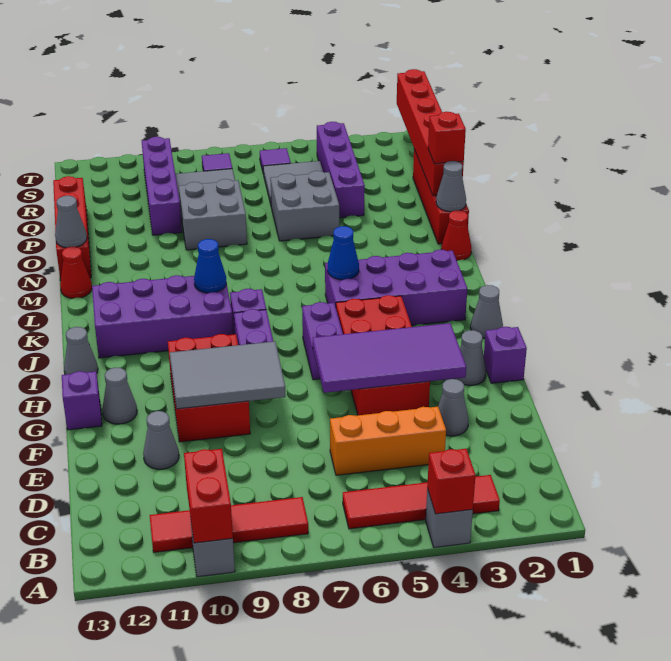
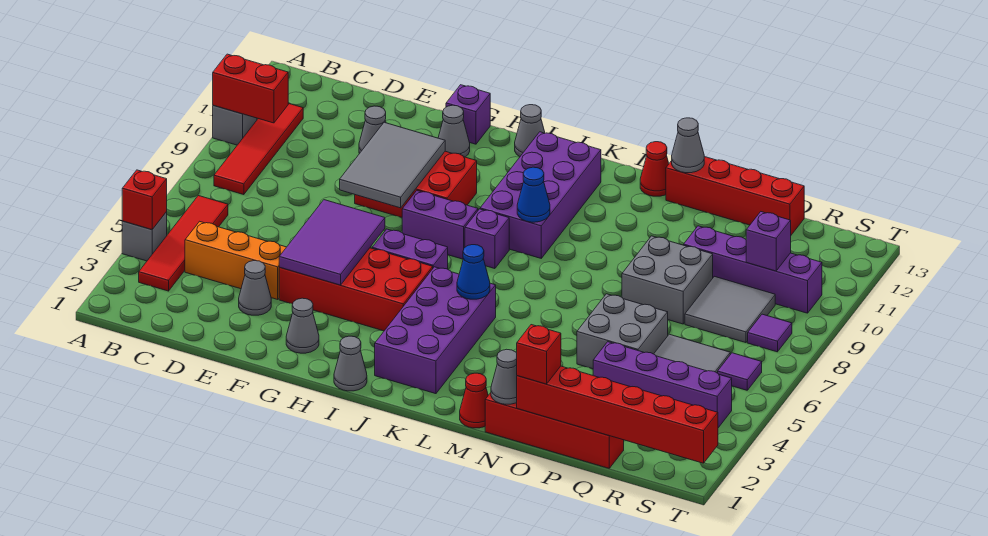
orange brick D4:D6 level 1 -> orange brick C4:E4 level 1
purple tile F3:G6 level 2 -> purple tile F4:G6 level 2
purple brick G1 level 1 -> purple brick R10 level 2

